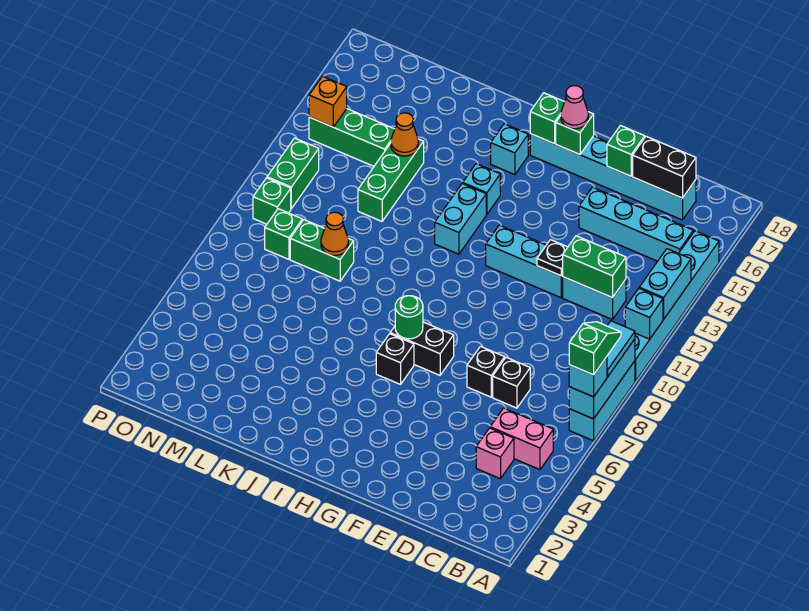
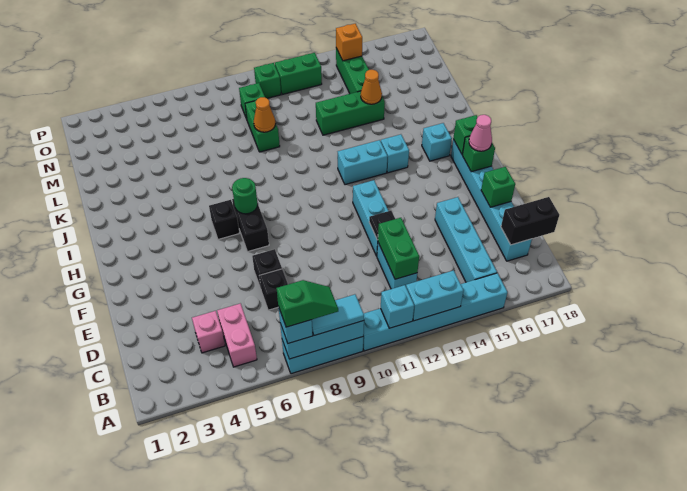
black brick C17:D17 level 2 -> black brick C17:C18 level 2

